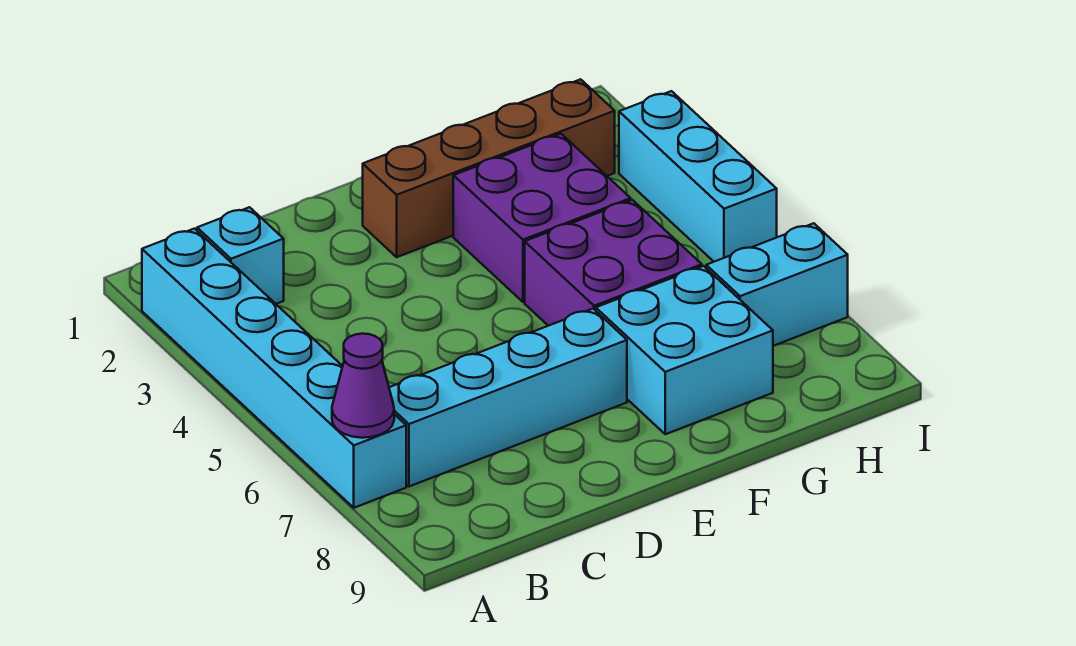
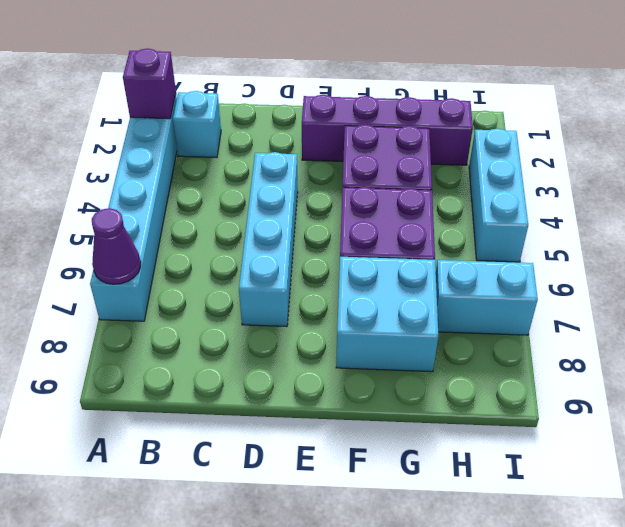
none -> purple brick A2 level 2
cyan brick B7:E7 level 1 -> cyan brick D4:D7 level 1
brown brick E2:H2 level 1 -> purple brick E2:H2 level 1

